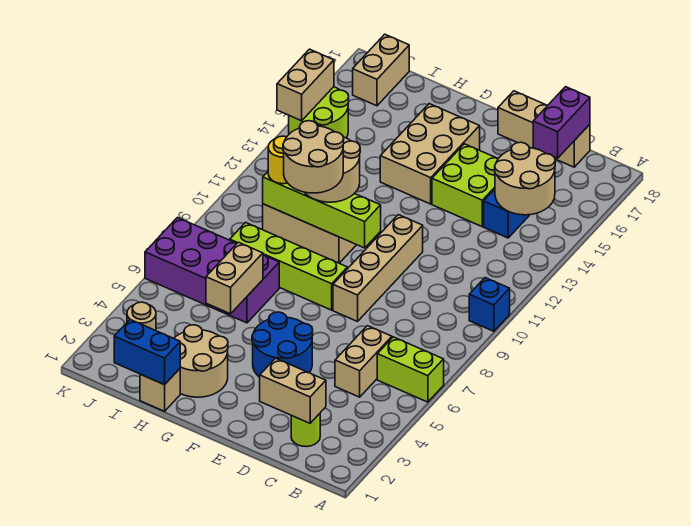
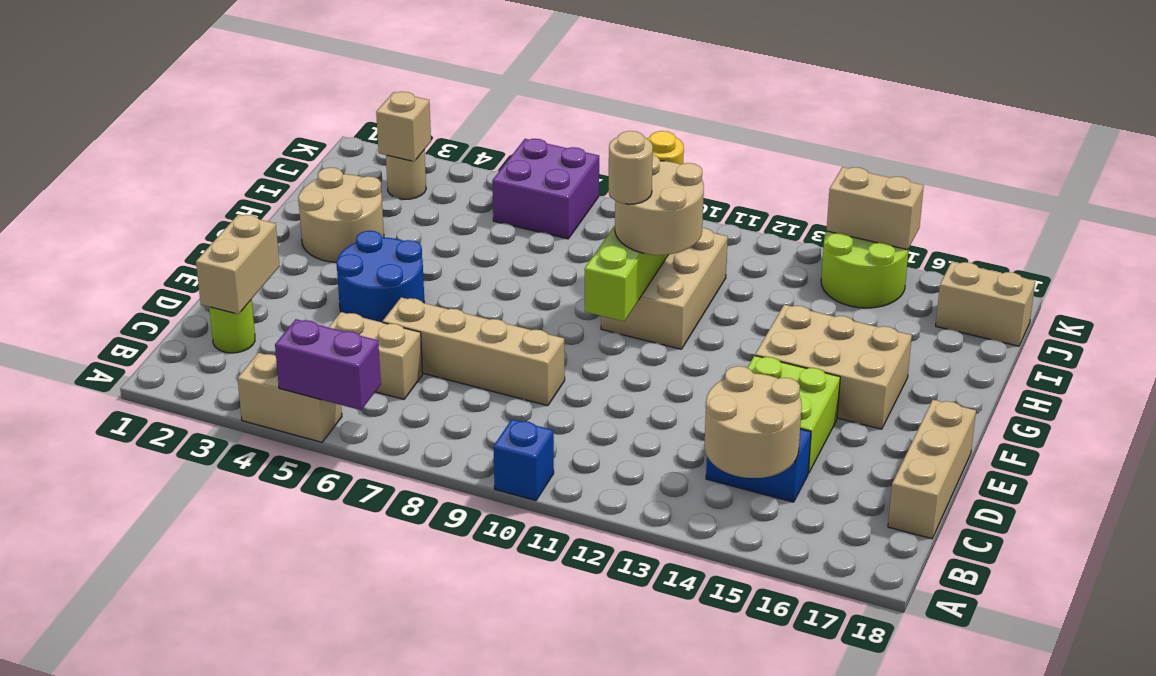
lime brick A6:B6 level 1 -> none
purple brick C17:C18 level 2 -> purple brick A5:A6 level 2
tan brick E8:E11 level 1 -> tan brick D6:D9 level 1
lime brick F8:I8 level 1 -> none
tan round brick G9:H10 level 4 -> tan round brick G10 level 4
tan brick H1 level 1 -> tan brick J3 level 2
blue brick H1:I1 level 2 -> none
tan brick H5:H6 level 2 -> tan brick A4:A5 level 1
purple brick H6:K7 level 1 -> purple brick J6:K7 level 1

